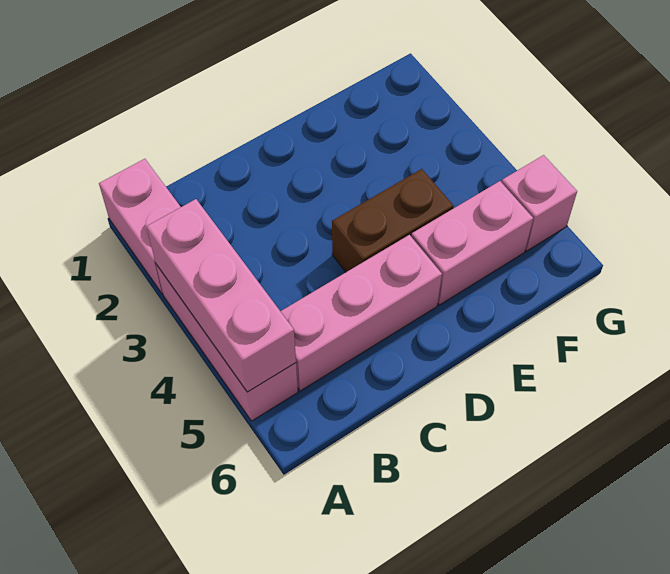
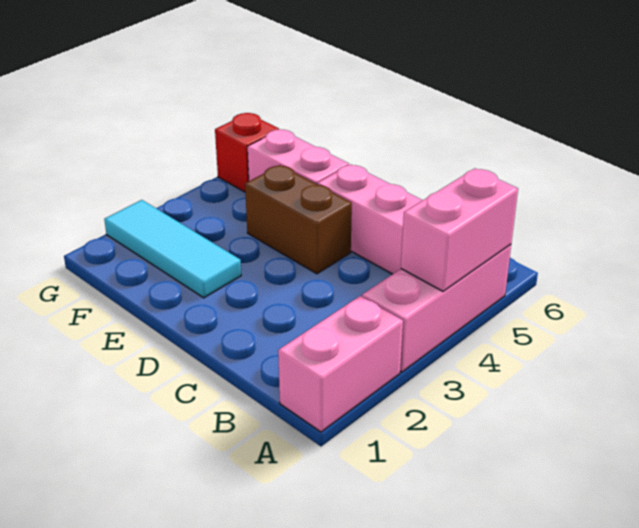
pink brick A3:A5 level 2 -> pink brick A4:A5 level 2
none -> cyan tile E2:G2 level 1
pink brick G5 level 1 -> red brick G5 level 1

